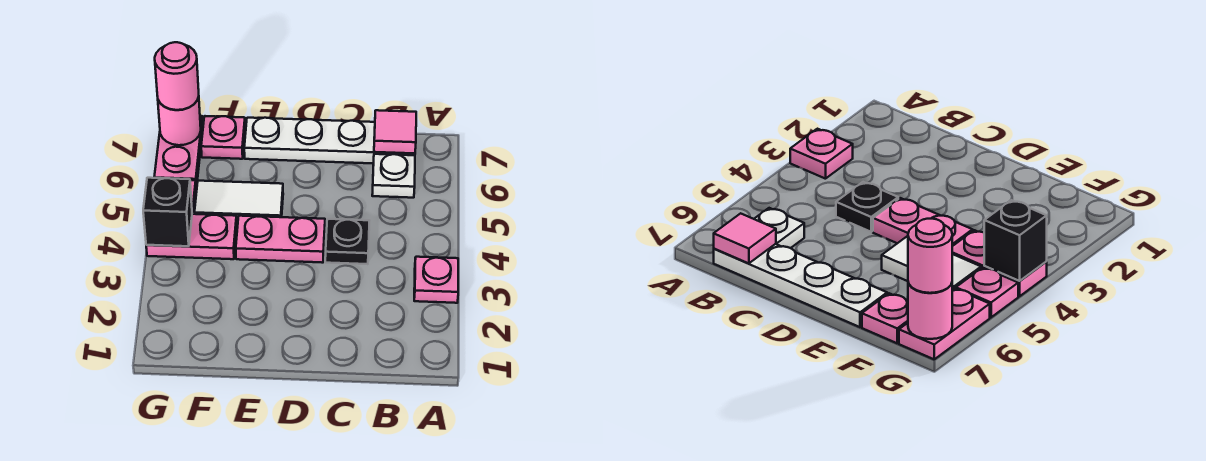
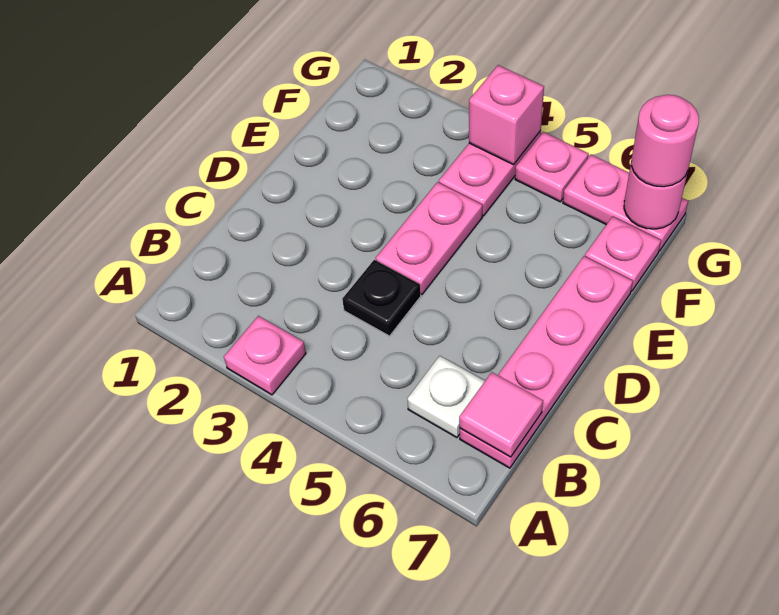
white plate B7:E7 level 1 -> pink plate B7:E7 level 1
white tile E5:F5 level 1 -> none
black brick G4 level 2 -> pink brick G4 level 2

